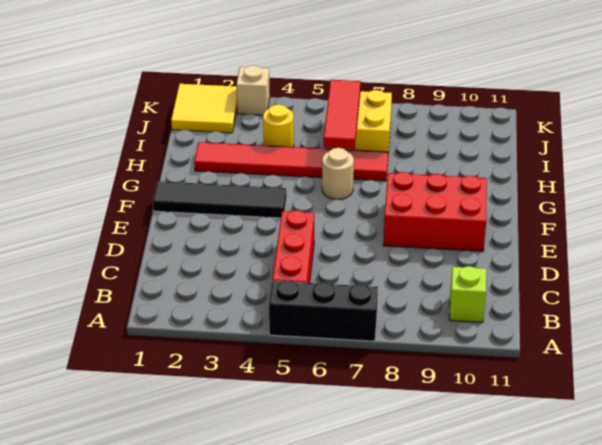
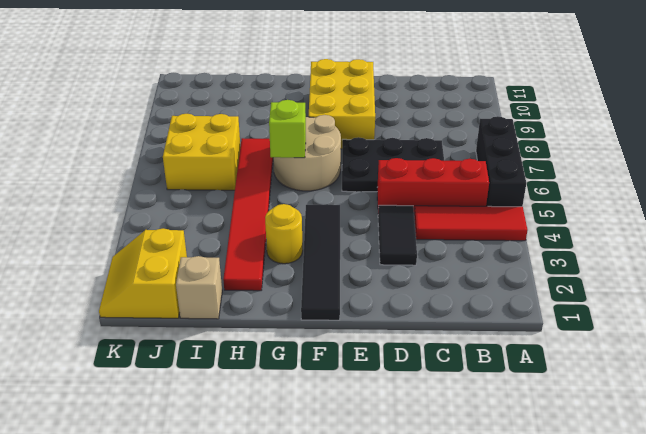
lime brick B10 level 1 -> lime brick G6 level 2
none -> black plate C6:E7 level 1
none -> black tile D3:D4 level 1
red brick E8:F10 level 1 -> yellow brick E8:F10 level 1
tan round brick G6 level 1 -> tan round brick F6:G7 level 1
red tile H6:J6 level 2 -> red tile A4:C4 level 1
yellow round brick I4 level 1 -> yellow round brick G3 level 1
yellow tile J1:K2 level 1 -> yellow slope J1:K2 level 1 top J
tan brick K3 level 1 -> tan brick I1 level 1

